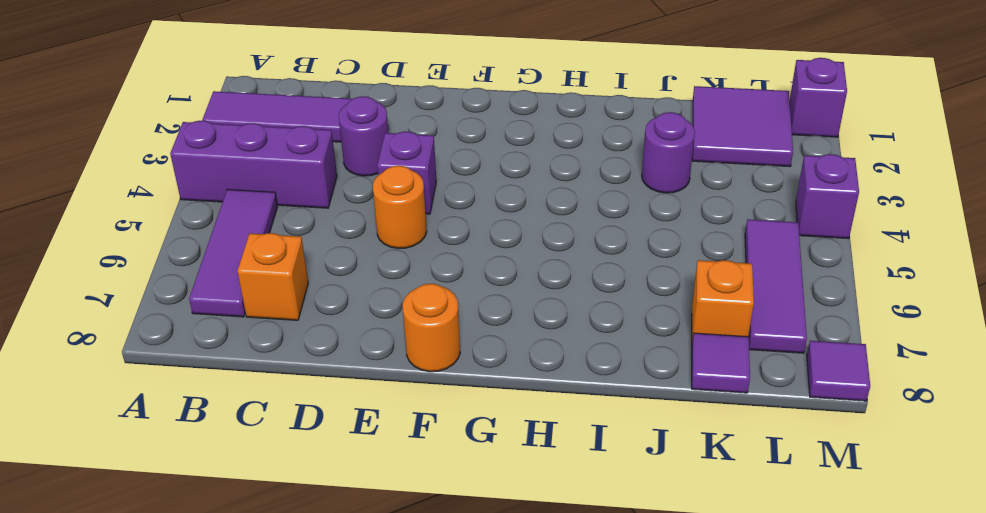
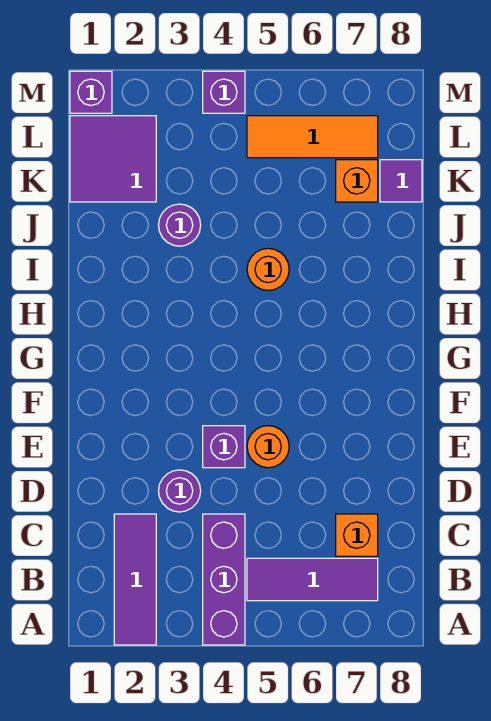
orange round brick F8 level 1 -> orange round brick I5 level 1
purple tile L5:L7 level 1 -> orange tile L5:L7 level 1
purple tile M8 level 1 -> none

